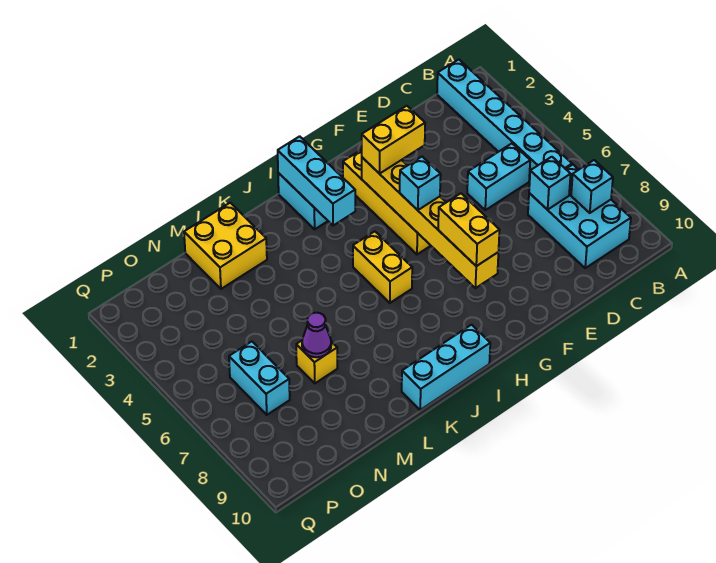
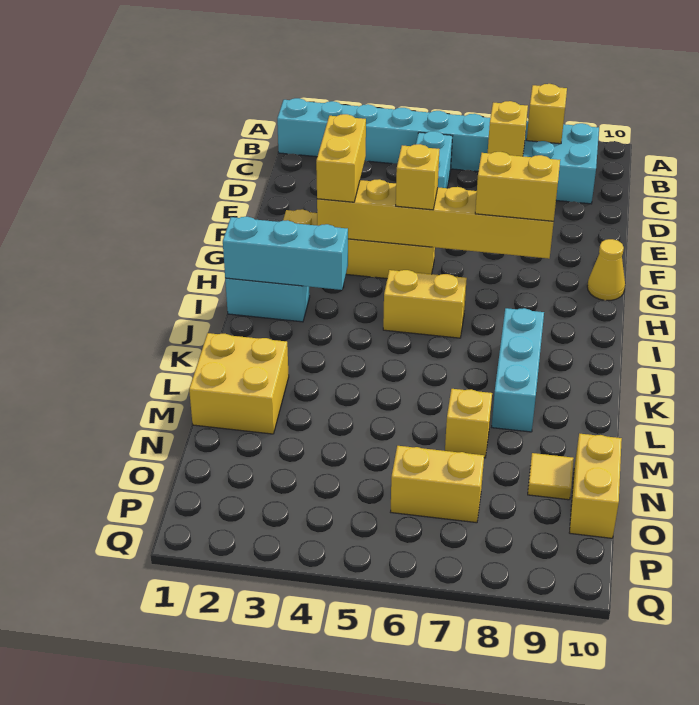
cyan brick B8 level 2 -> yellow brick B8 level 2
cyan brick C7 level 2 -> yellow brick C7 level 2
cyan brick G5 level 3 -> yellow brick G5 level 3
none -> yellow cone G10 level 1
cyan brick I10:K10 level 1 -> cyan brick J8:L8 level 1
purple cone M7 level 2 -> none
none -> yellow tile N9 level 1
none -> yellow brick N10:O10 level 1
cyan brick O6:O7 level 1 -> yellow brick O6:O7 level 1

